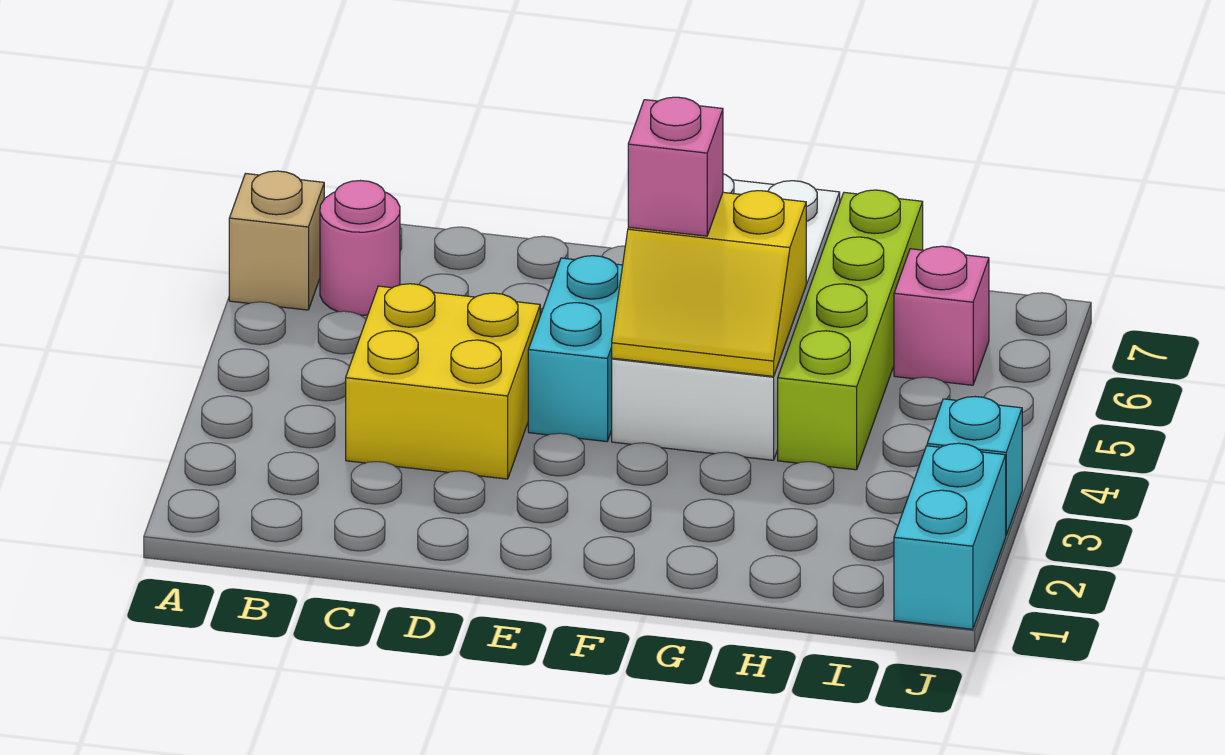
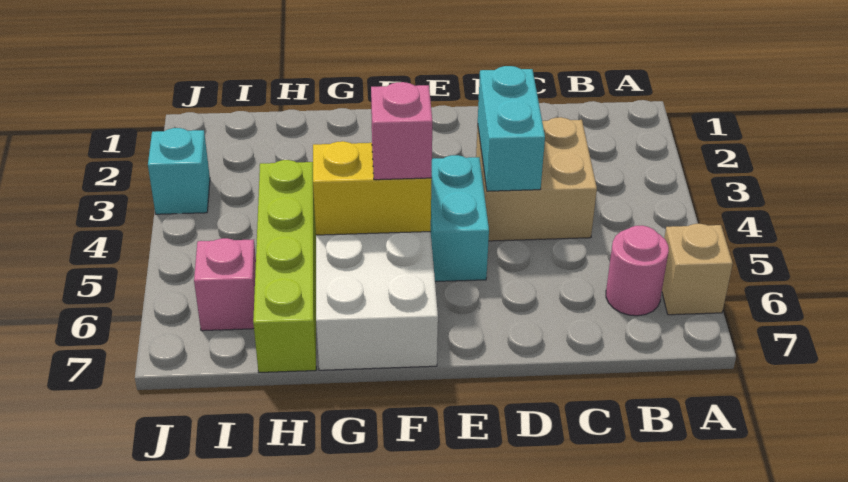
yellow brick C3:D4 level 1 -> tan brick C3:D4 level 1
cyan brick J1:J2 level 1 -> cyan brick D3:D4 level 2

